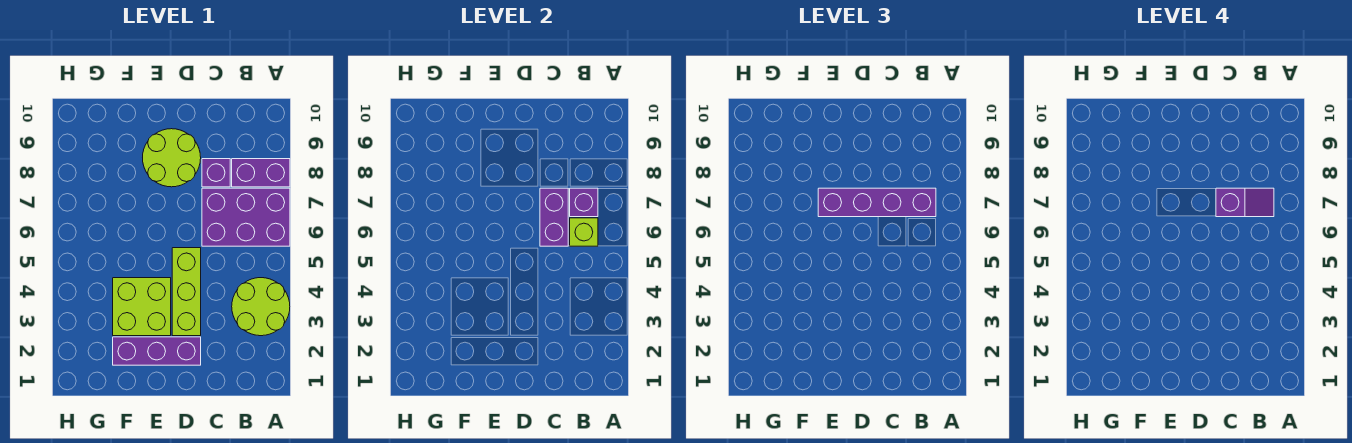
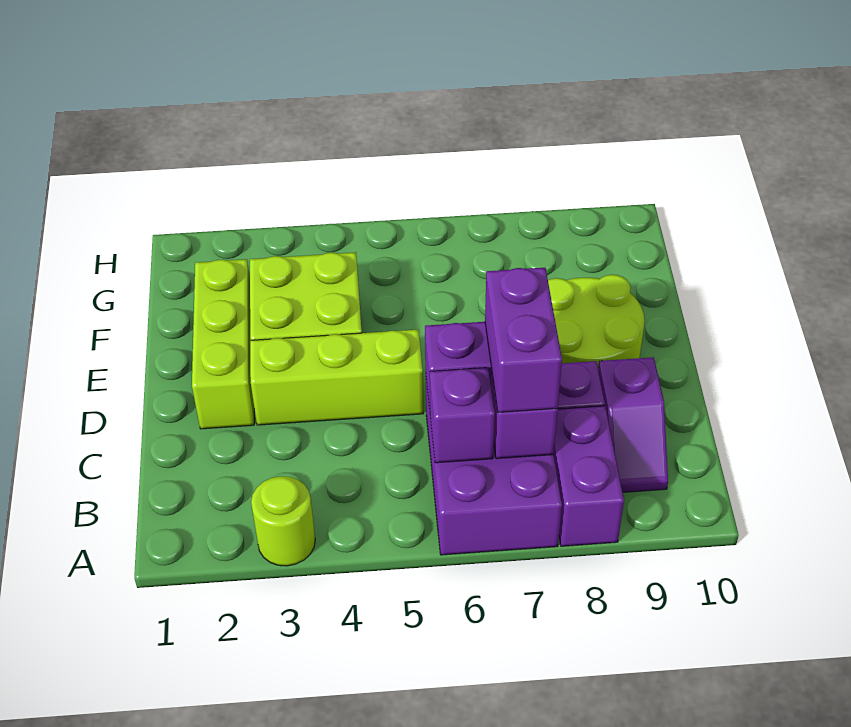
lime round brick A3:B4 level 1 -> lime round brick A3 level 1
lime brick B6 level 2 -> purple brick B6 level 2
purple brick B7:E7 level 3 -> purple brick B7:C7 level 3
purple slope B7:C7 level 4 top C -> purple slope B9:C9 level 1 top C
purple brick D2:F2 level 1 -> lime brick D2:F2 level 1

